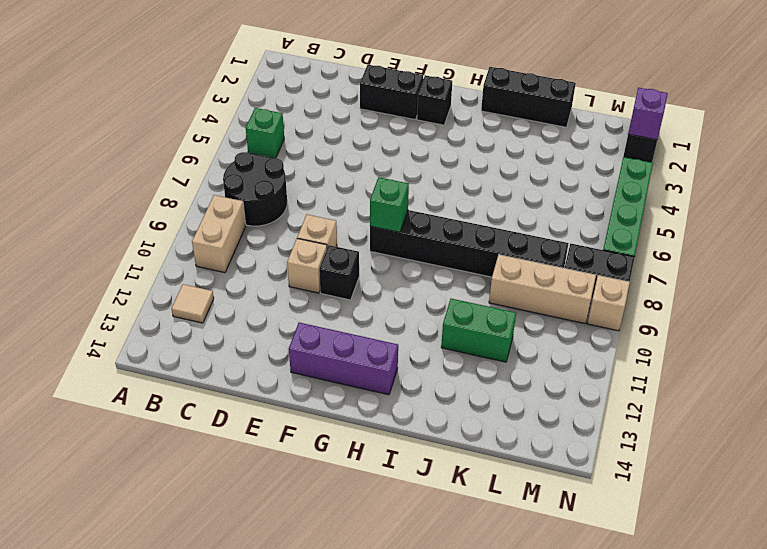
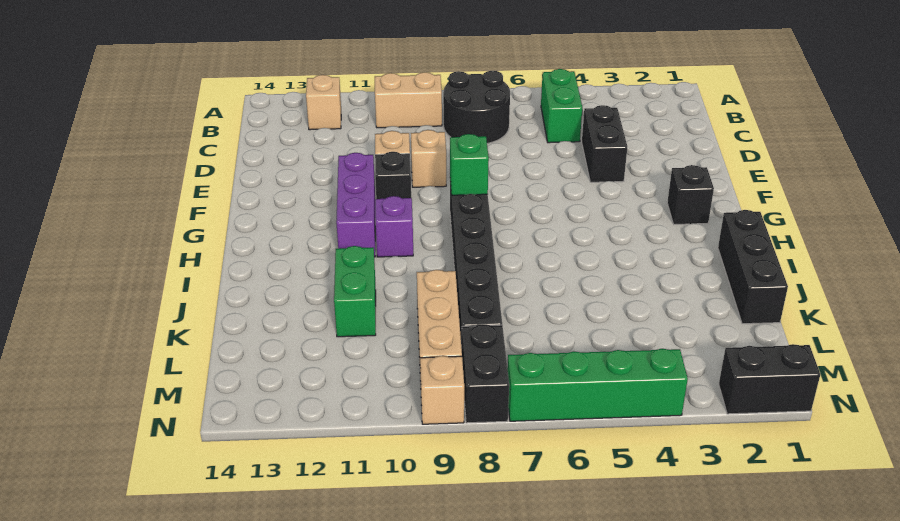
green brick B5 level 1 -> green brick B5:C5 level 1
tan tile B12 level 1 -> tan brick B12 level 1
black brick E2:F2 level 1 -> black brick D4:E4 level 1
purple brick F13:H13 level 1 -> purple brick F11:H11 level 1
purple brick N2 level 2 -> purple brick H10 level 1

